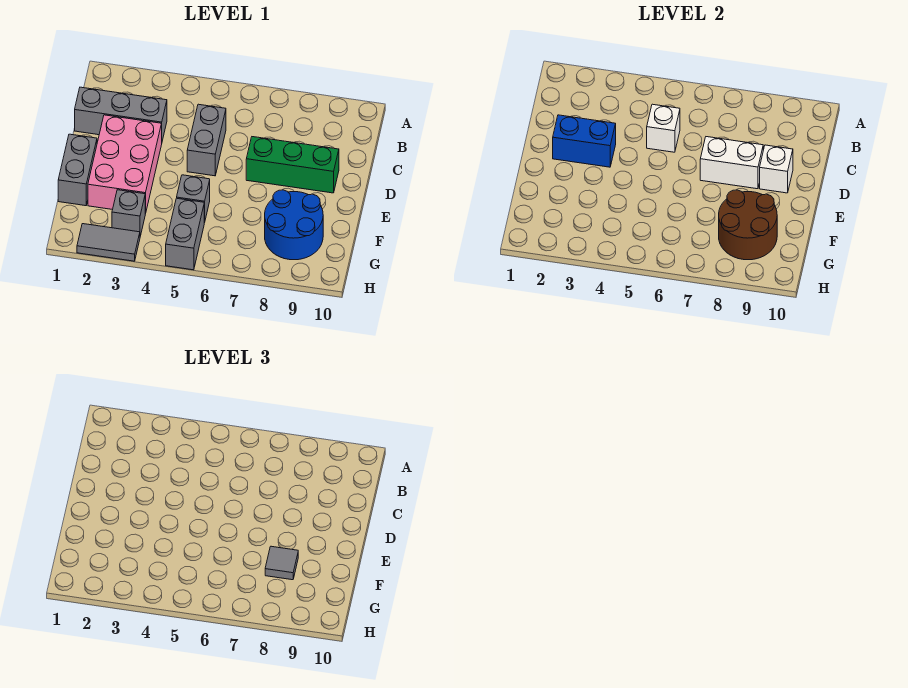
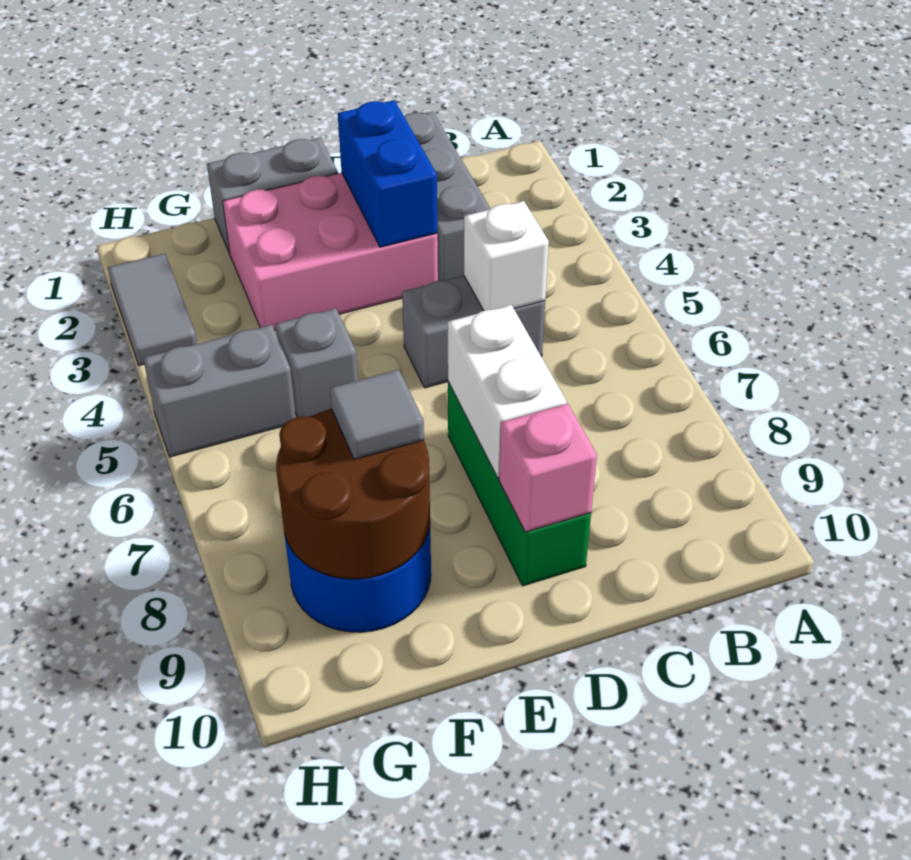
white brick D9 level 2 -> pink brick D9 level 2
grey brick G3 level 1 -> none

